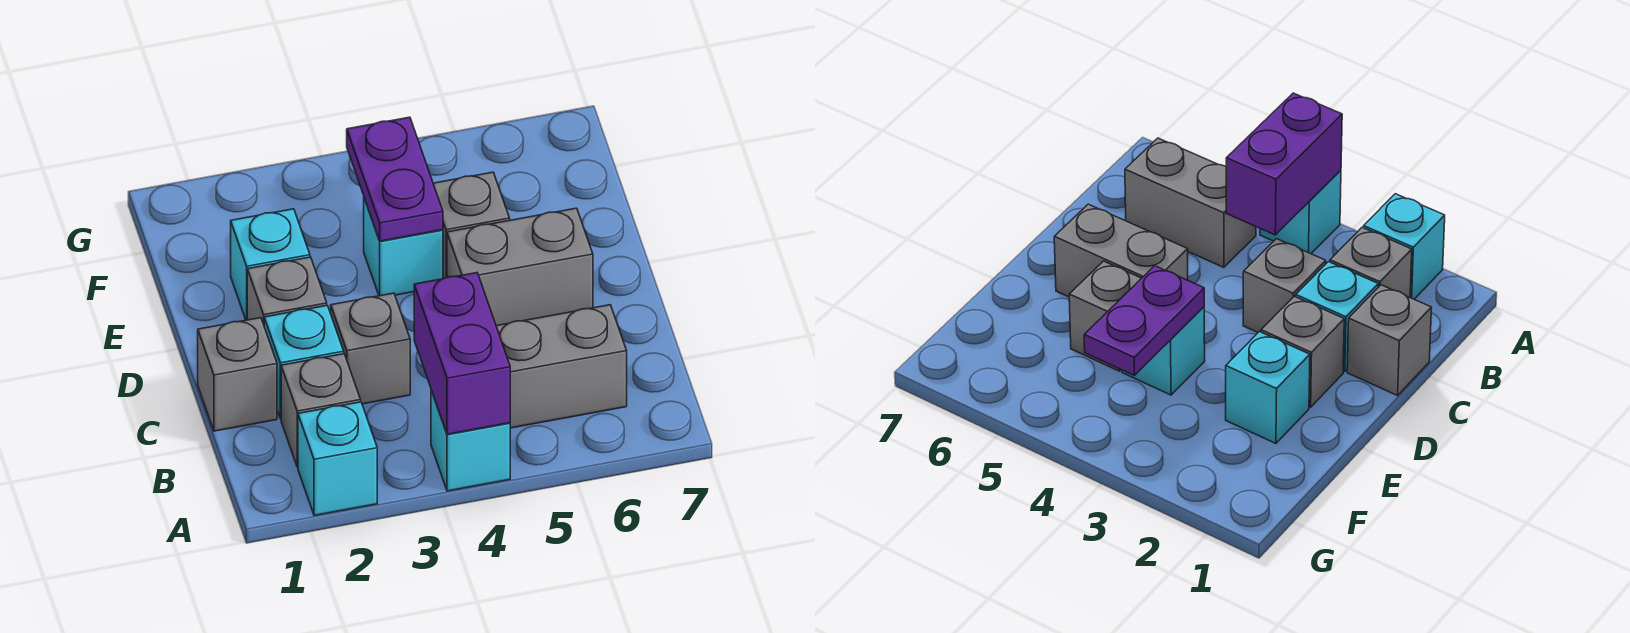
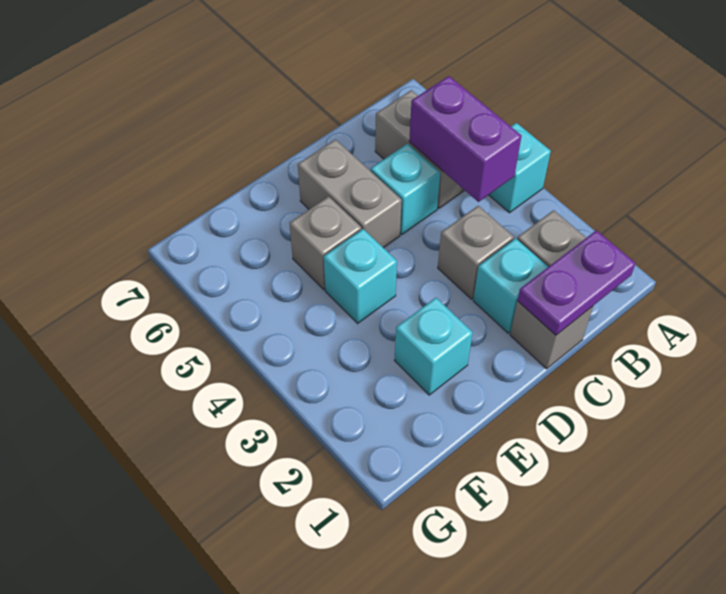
cyan brick A2 level 1 -> cyan brick C5 level 1
purple brick A4:B4 level 2 -> purple brick B4:B5 level 2
grey brick D2 level 1 -> none
purple plate E4:F4 level 2 -> purple plate B1:C1 level 2

